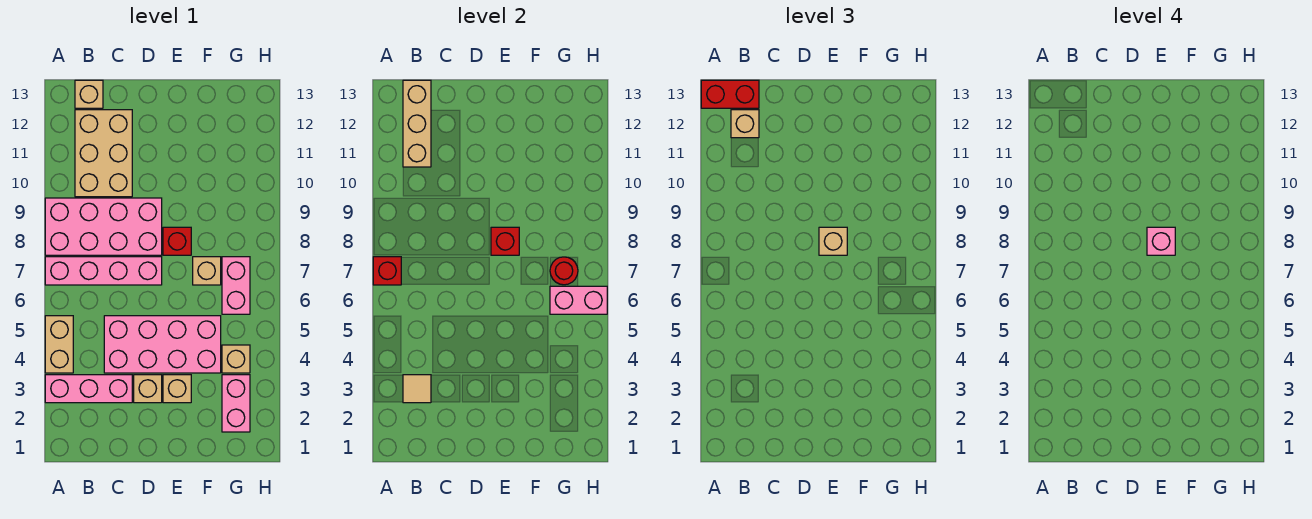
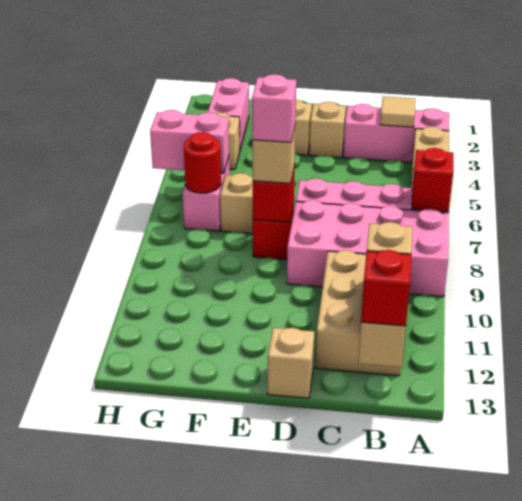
red brick A13:B13 level 3 -> red brick B13 level 3
tan brick B13 level 1 -> tan brick D13 level 1
pink brick C4:F5 level 1 -> none

